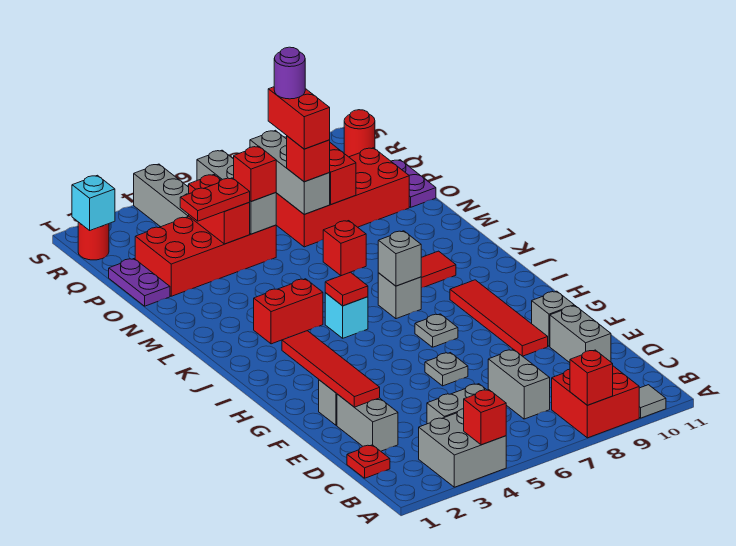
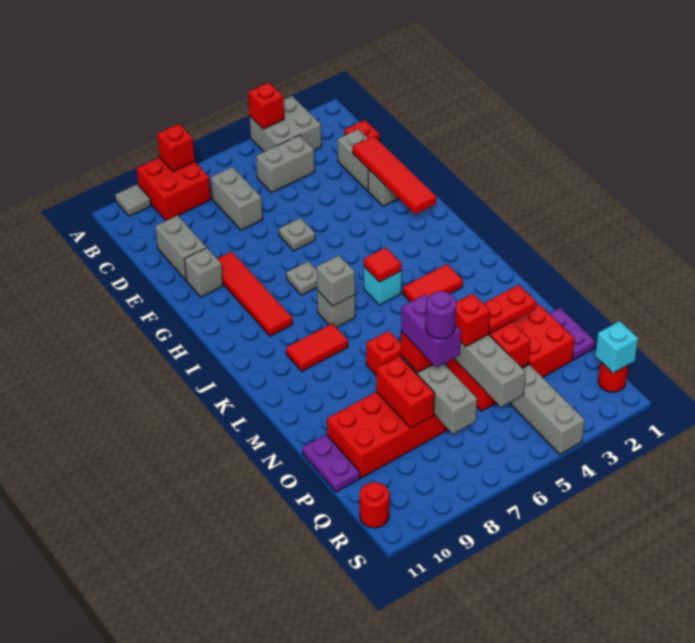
red brick K3:K4 level 1 -> red tile K3:K4 level 1
red brick O7:P7 level 4 -> purple brick O7:P7 level 4

